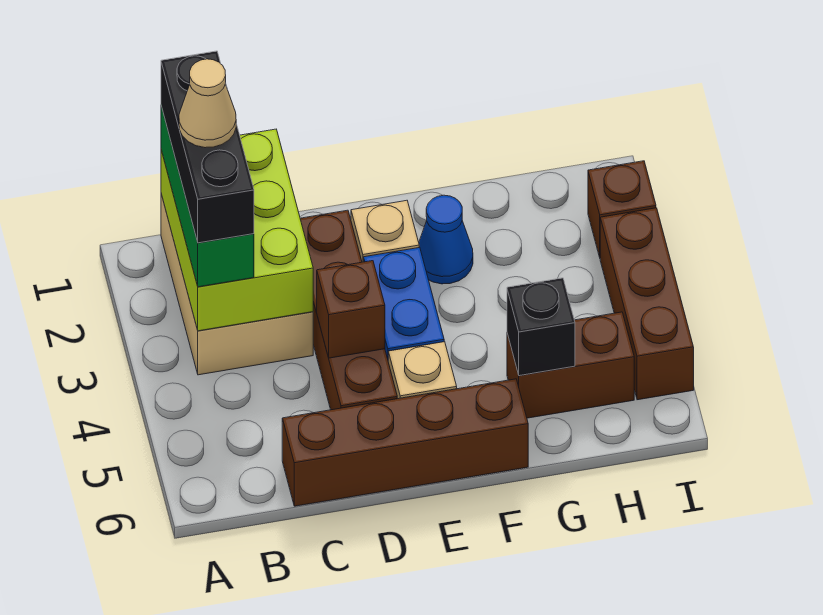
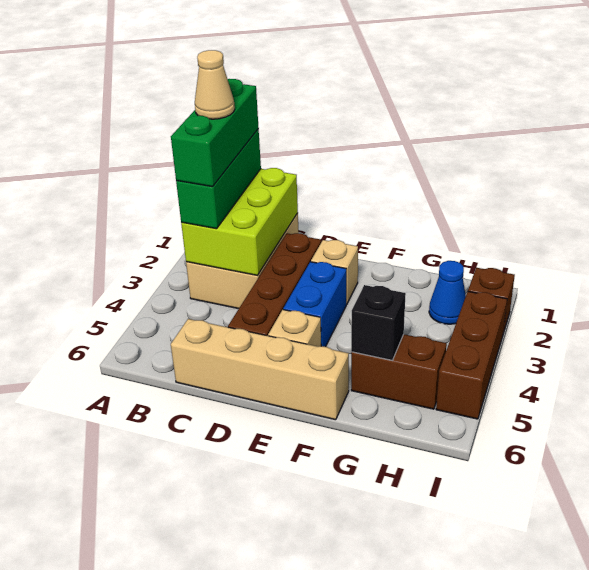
black brick B1:B3 level 4 -> green brick B1:B3 level 4
brown brick C6:F6 level 1 -> tan brick C6:F6 level 1
brown brick D4 level 2 -> none
blue cone F2 level 1 -> blue cone H2 level 1

